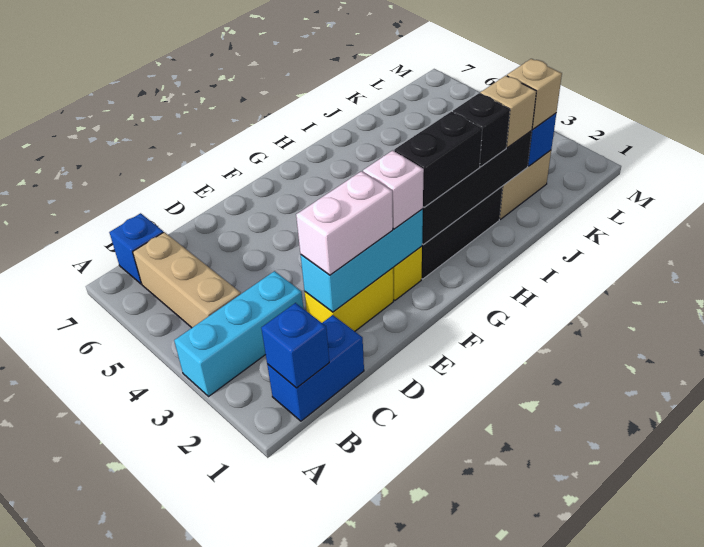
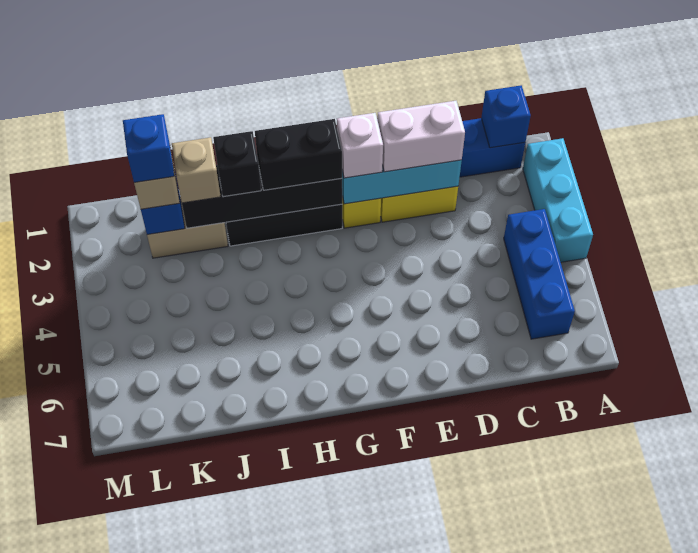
cyan brick A3:C3 level 1 -> cyan brick A2:A4 level 1
tan brick B4:B6 level 1 -> blue brick B4:B6 level 1
blue brick B7 level 1 -> blue brick K2 level 4

